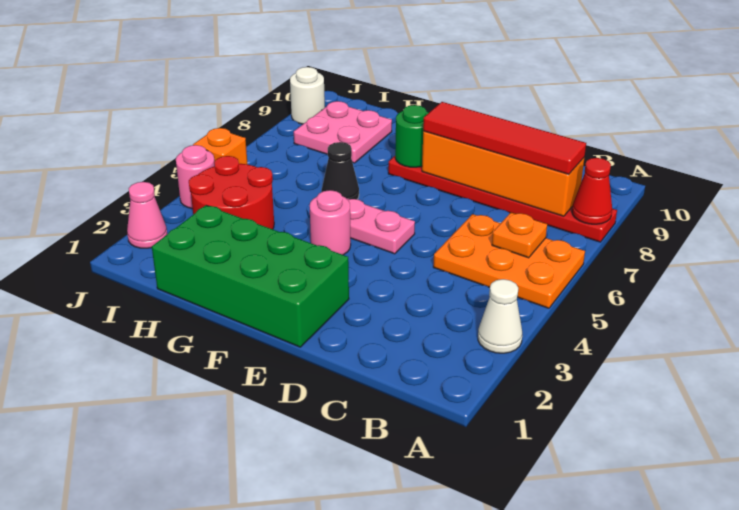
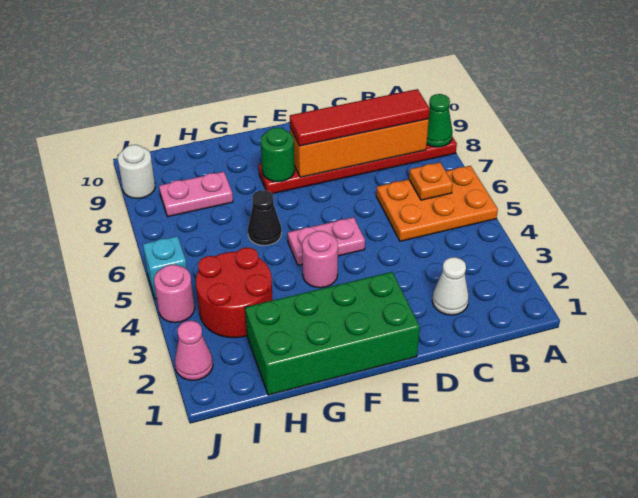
white cone A3 level 1 -> white cone C2 level 1
red cone A8 level 2 -> green cone A8 level 2
pink plate H8:I9 level 1 -> pink plate H8:I8 level 1
orange brick J5 level 1 -> cyan brick J5 level 1

